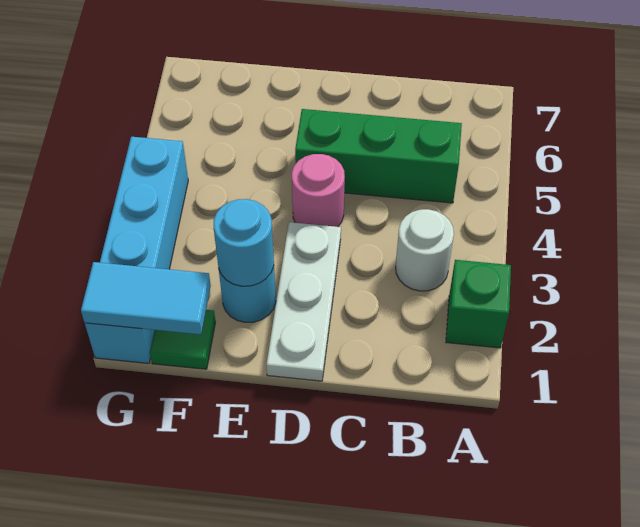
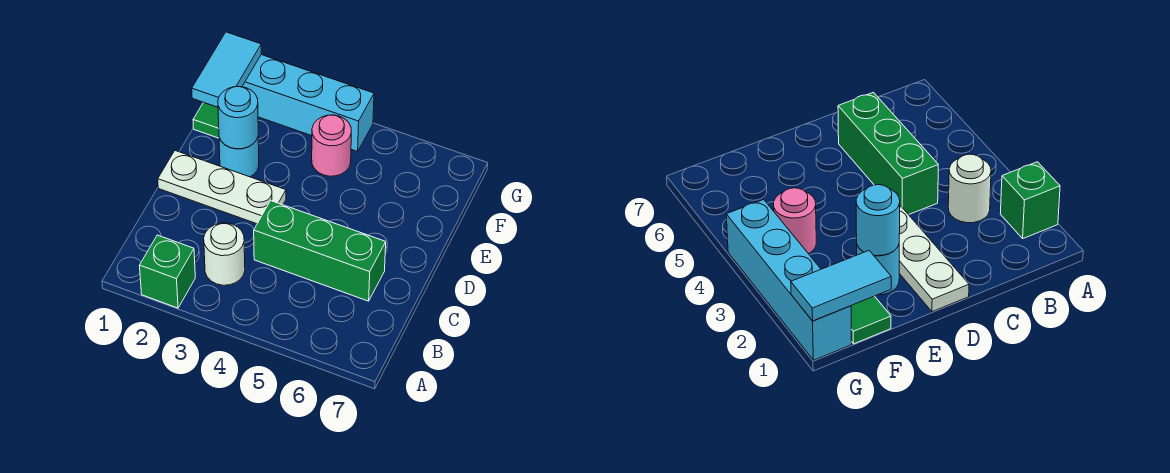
green brick B5:D5 level 1 -> green brick C4:C6 level 1
pink round brick D4 level 1 -> pink round brick F4 level 1

